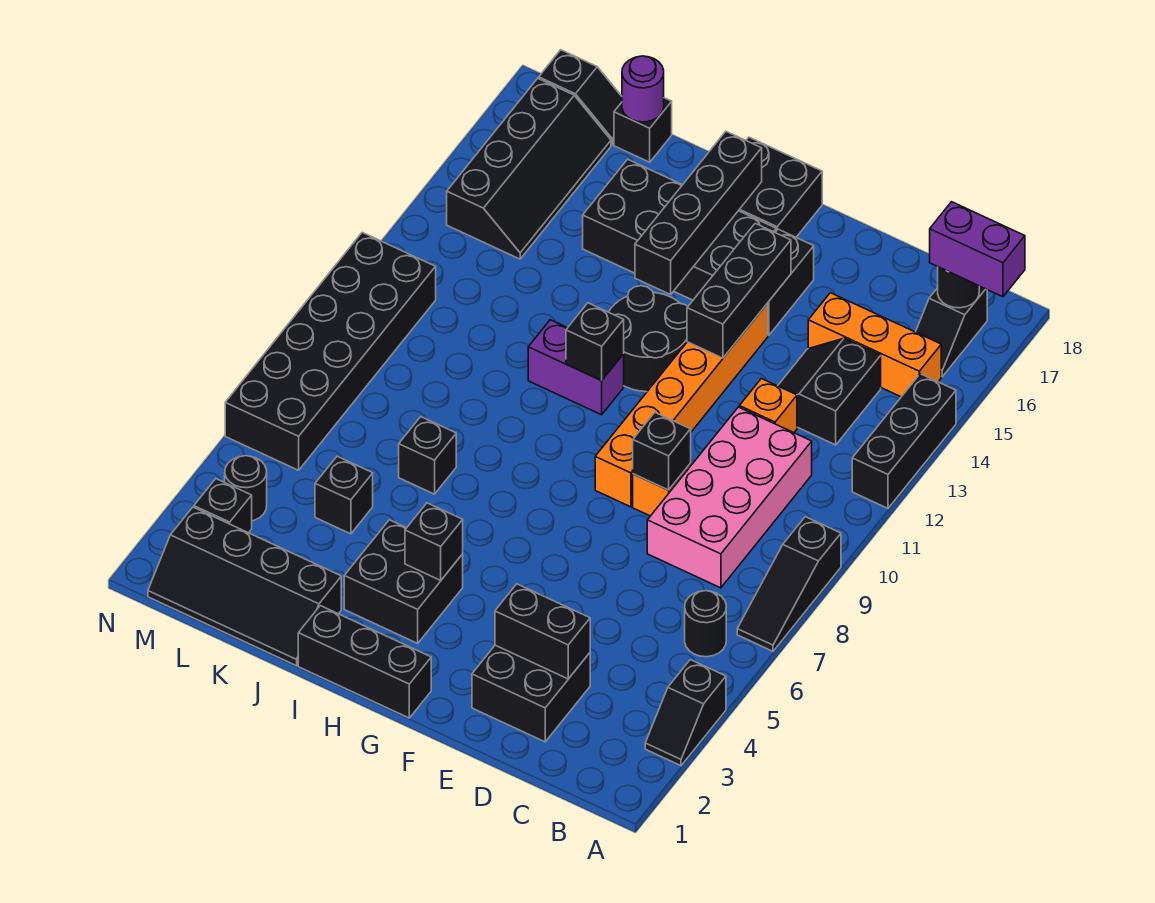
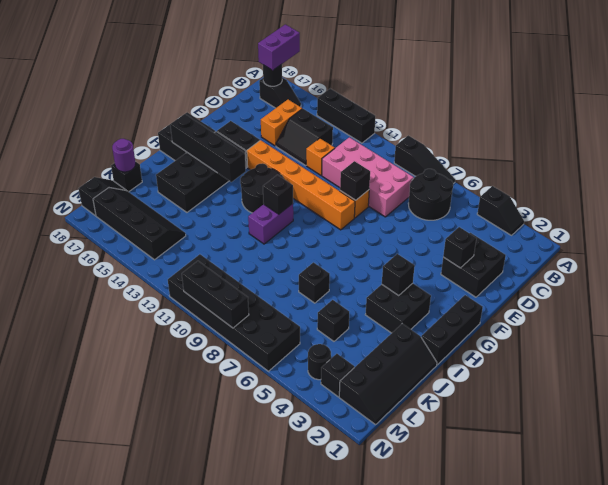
black round brick B6 level 1 -> black round brick B6:C7 level 1
orange brick B15:D15 level 1 -> orange brick C15:D15 level 1
black brick D3:E3 level 2 -> black brick E3 level 2
black brick F13:F15 level 2 -> black brick N8:N10 level 2

